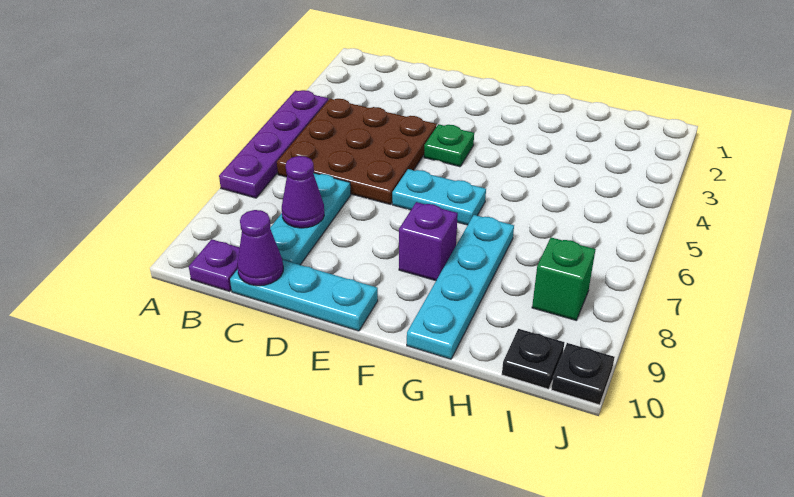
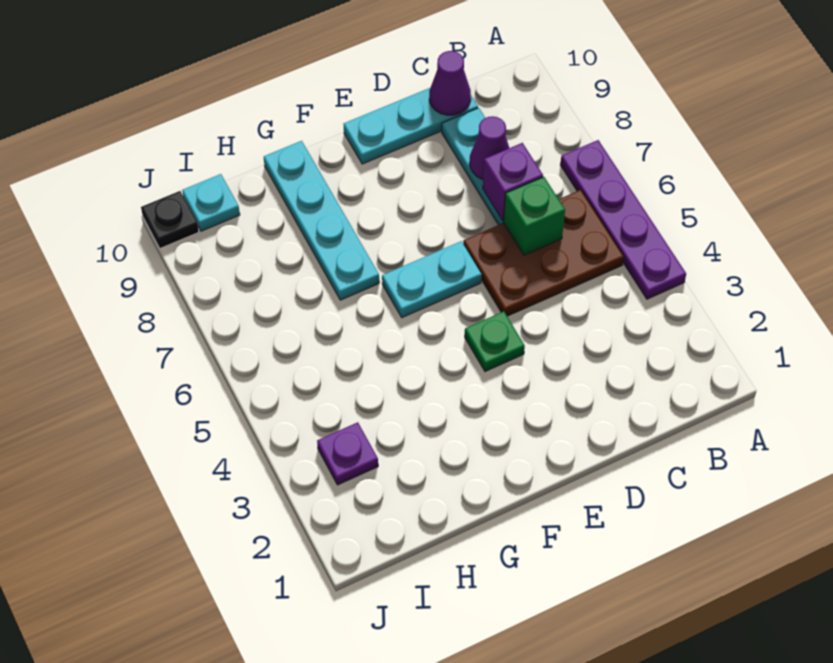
brown plate B4:D6 level 1 -> brown plate B5:D6 level 1
purple plate B10 level 1 -> purple plate I3 level 1
purple brick F8 level 1 -> purple brick C7 level 2
green brick I8 level 1 -> green brick C6 level 2
black plate I10 level 1 -> cyan plate I10 level 1

